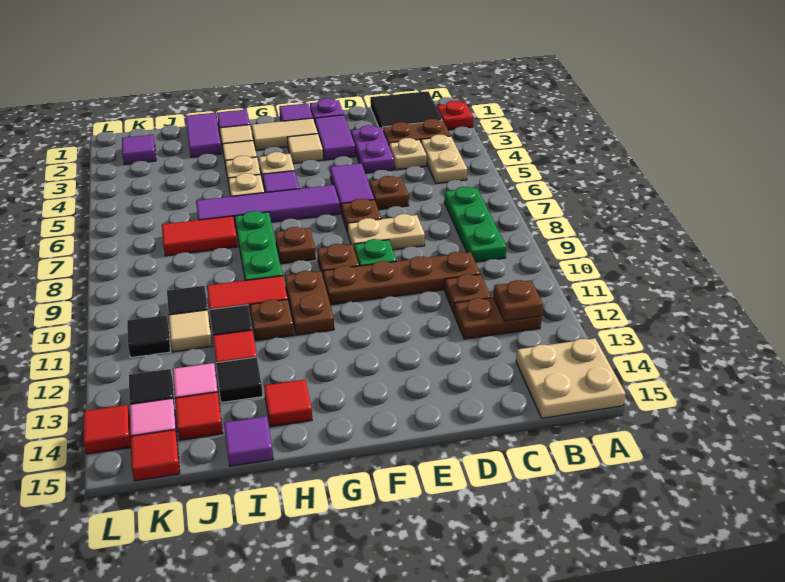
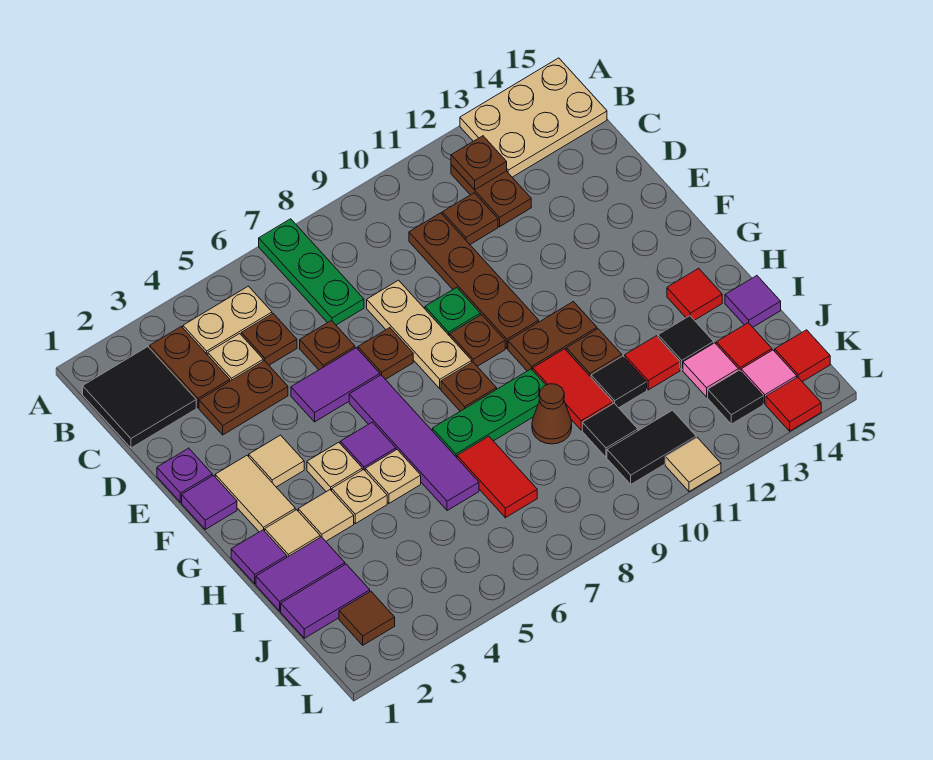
red plate A2 level 1 -> none
tan plate A14:B15 level 1 -> tan plate A13:B15 level 1
green plate B7:B9 level 1 -> green plate A7:C7 level 1
none -> brown plate C5 level 1
purple plate D3:D4 level 1 -> brown plate D3:D4 level 1
tan plate D8:E8 level 1 -> tan plate D8:F8 level 1
purple tile E2:E3 level 1 -> purple tile J1:J2 level 1
none -> brown cone I9 level 1
tan tile J11 level 1 -> tan tile L11 level 1
purple tile K2 level 1 -> brown tile K2 level 1
black tile K11 level 1 -> black tile K10:K11 level 1

